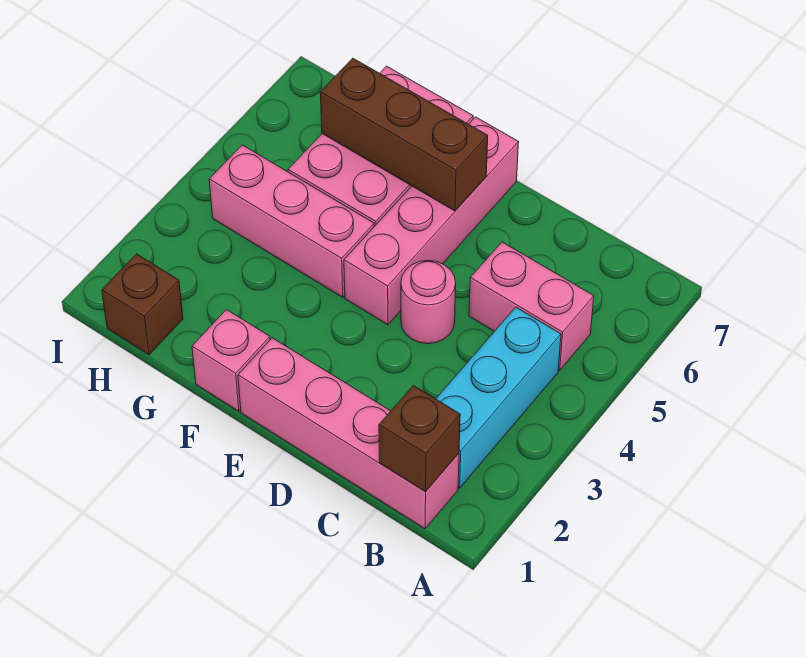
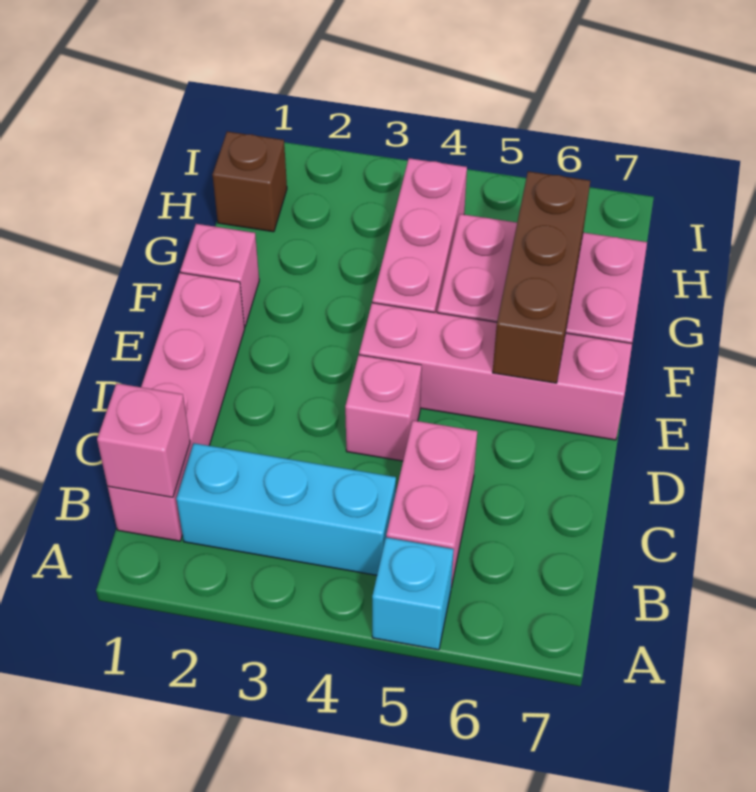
none -> cyan brick A5 level 1
brown brick B1 level 2 -> pink brick B1 level 2
pink round brick D4 level 1 -> pink brick D4 level 1

